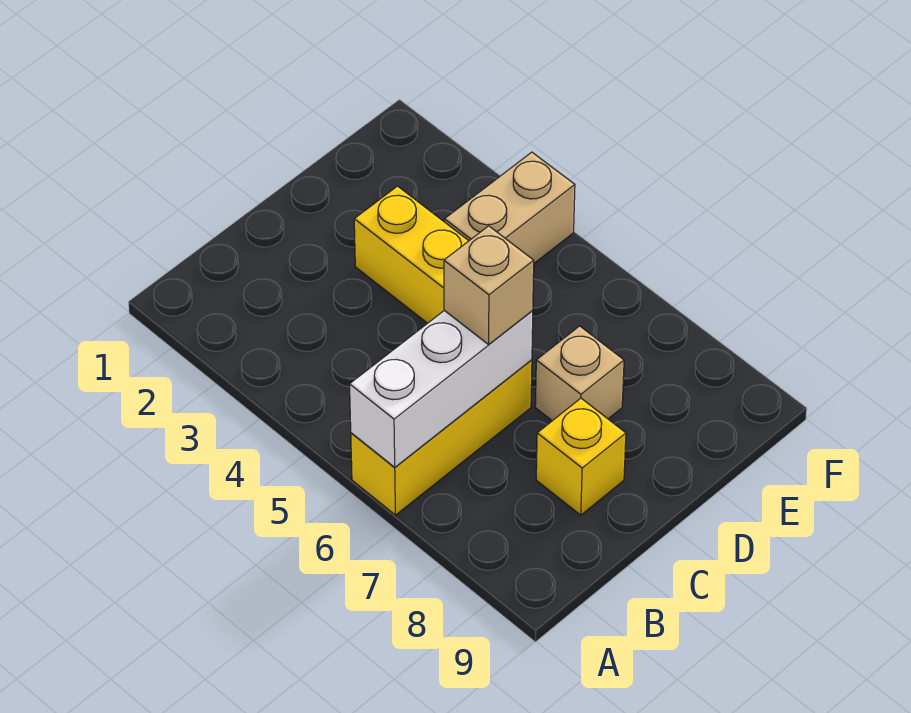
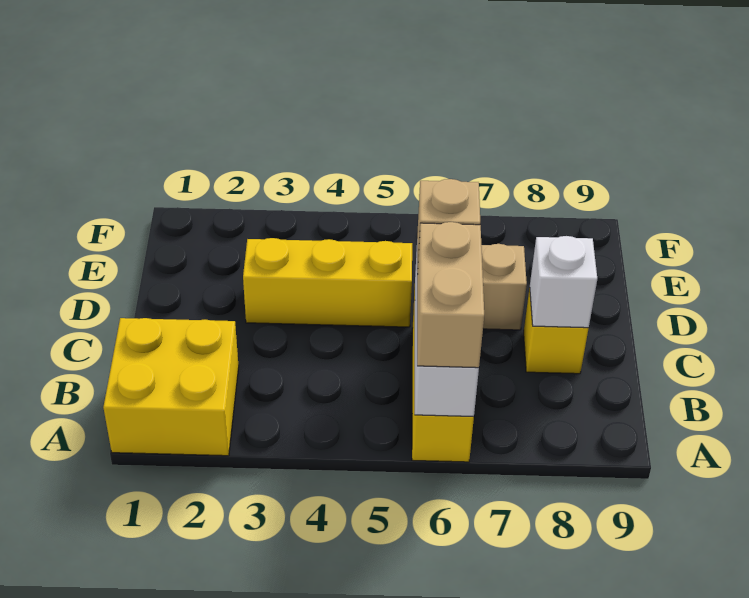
none -> yellow brick A1:B2 level 1
none -> white brick C8 level 2
tan brick E4:F4 level 1 -> tan brick A6:B6 level 3

